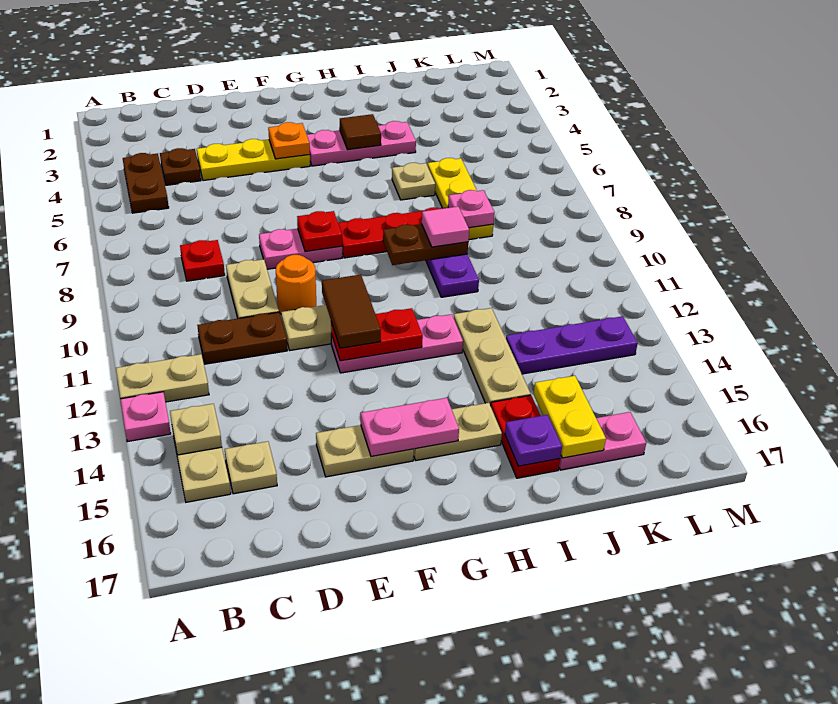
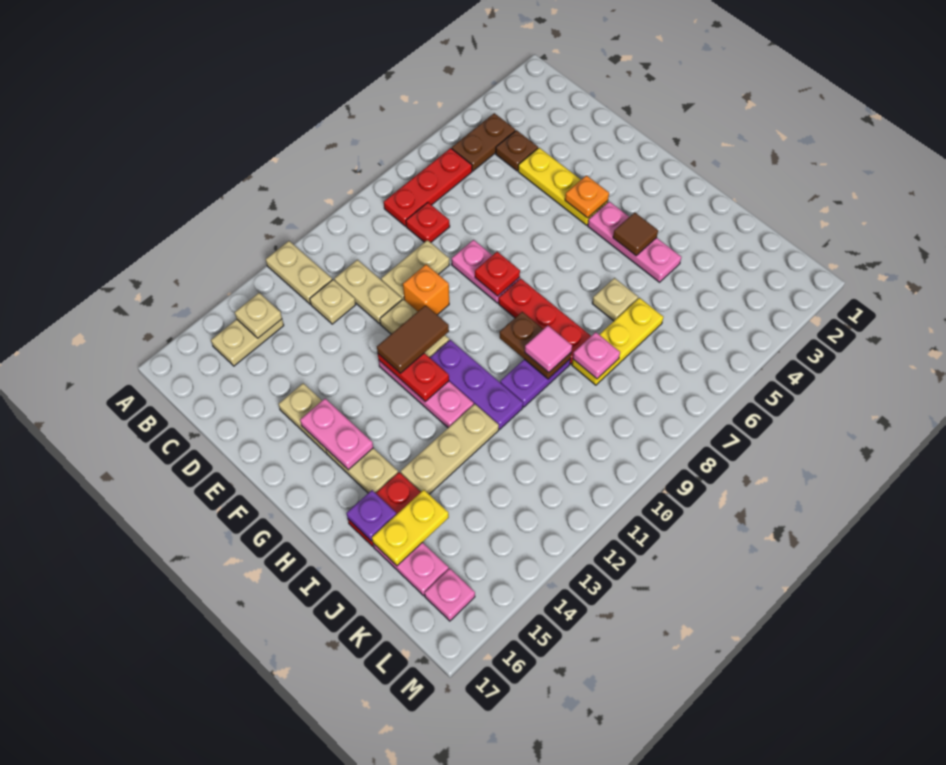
pink plate A13 level 1 -> pink plate L16 level 1
none -> red plate B6:B8 level 1
brown plate C11:D11 level 1 -> tan plate C11:D11 level 1
tan plate C15 level 1 -> tan plate C12 level 1
orange round brick E10 level 1 -> orange brick E10 level 1
purple plate J13:L13 level 1 -> purple plate G11:I11 level 1

